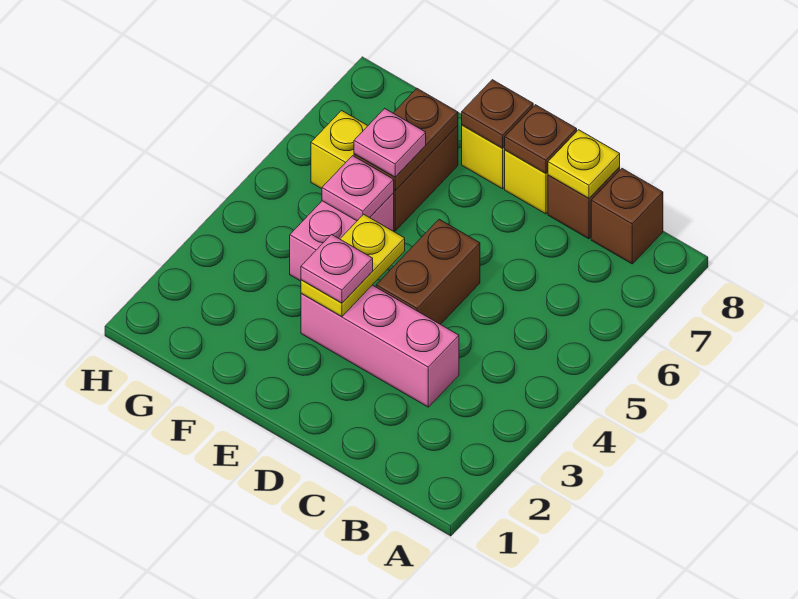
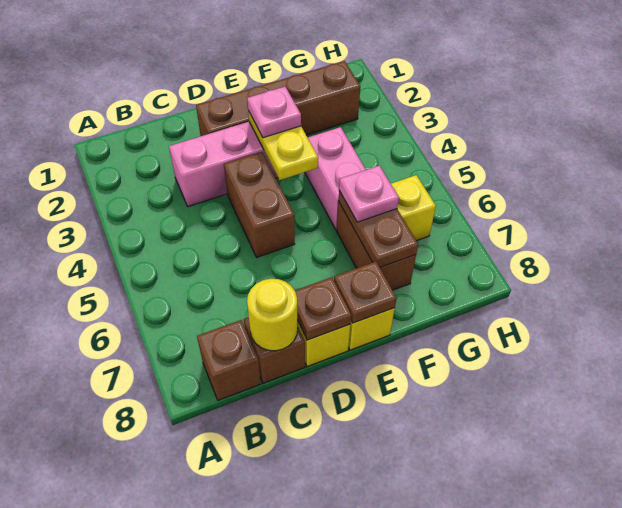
yellow plate C8 level 2 -> yellow round brick C8 level 2
none -> brown brick D2:G2 level 1
pink plate F5 level 2 -> none

